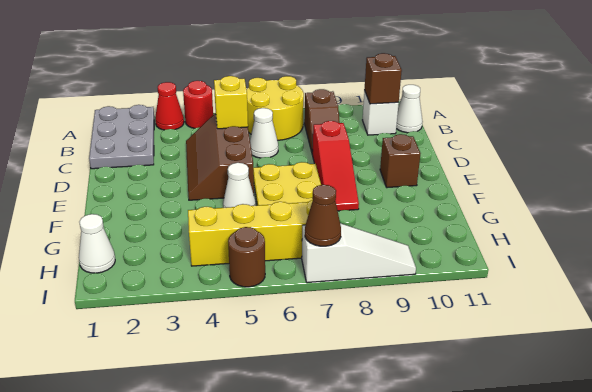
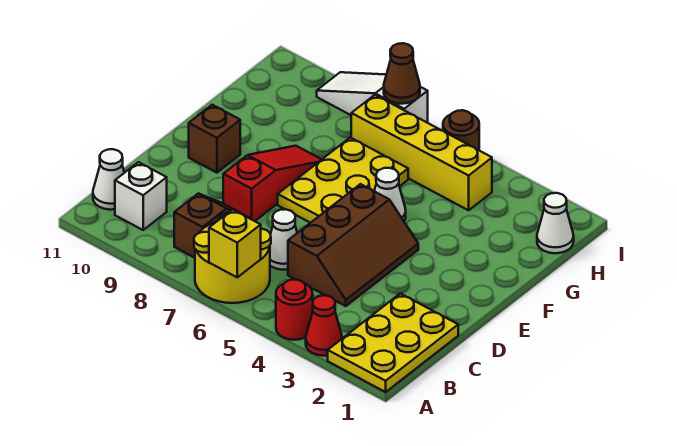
grey plate A1:C2 level 1 -> yellow plate A1:C2 level 1
brown brick B10 level 2 -> none
yellow brick C5 level 2 -> yellow brick A6 level 2

